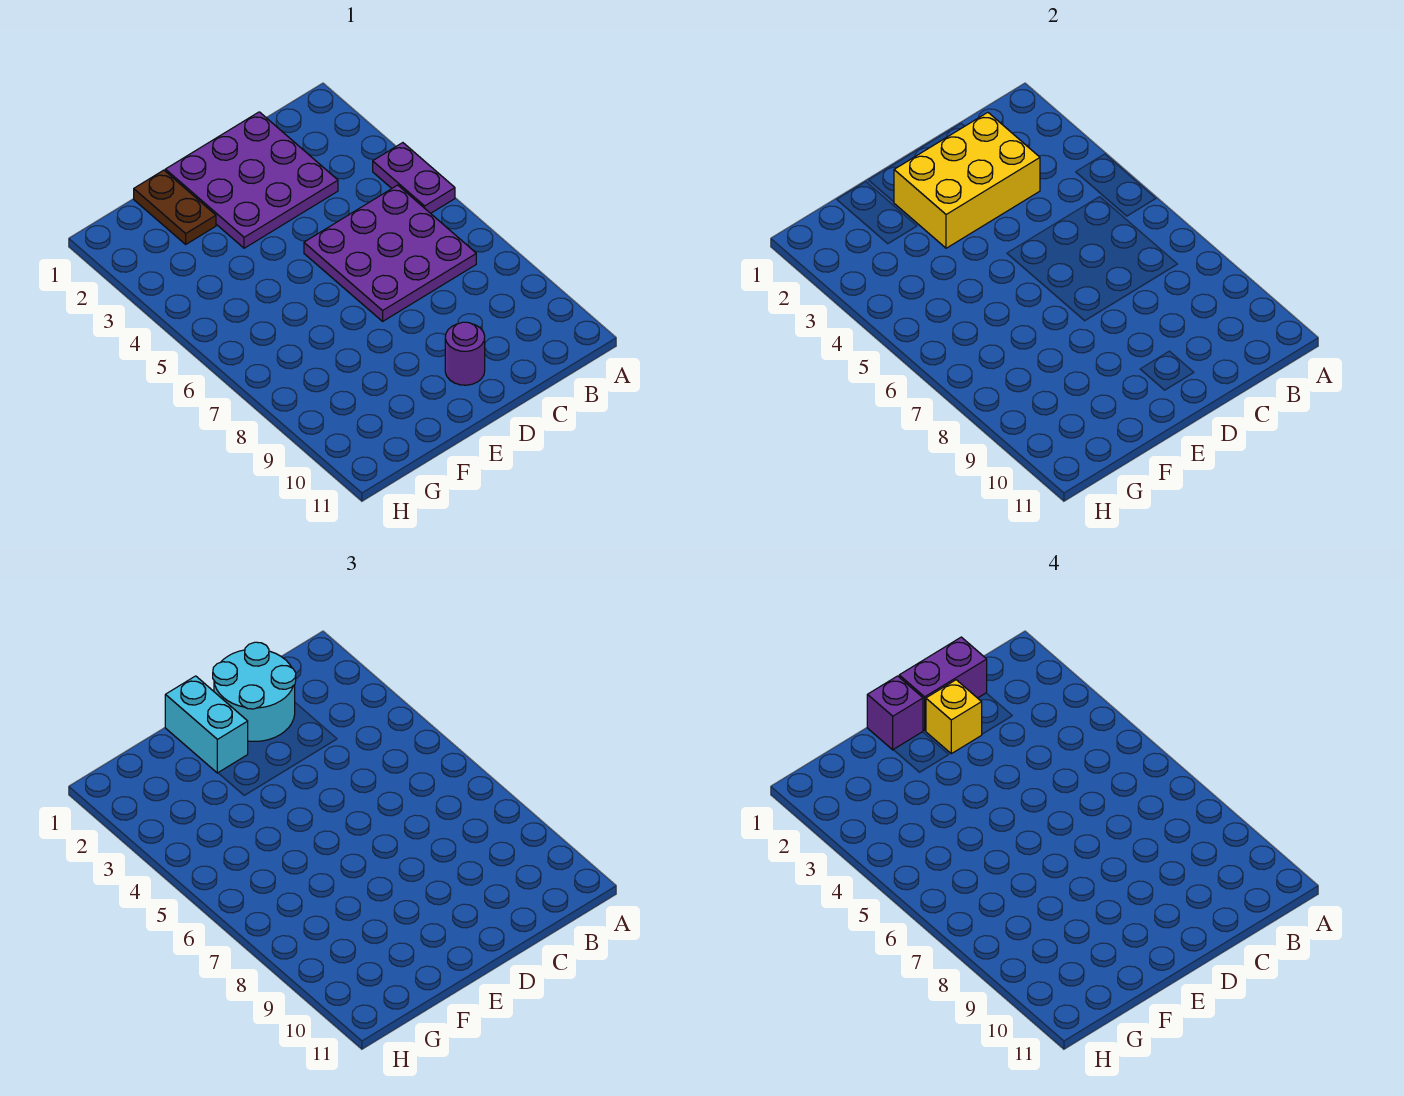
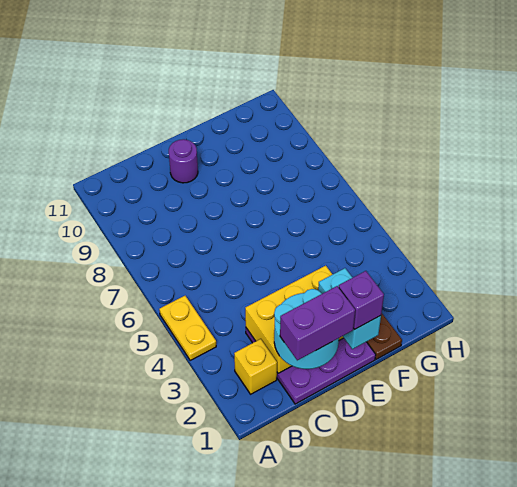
purple plate A4:A5 level 1 -> yellow plate A4:A5 level 1
purple plate B5:D7 level 1 -> none
yellow brick D2 level 4 -> yellow brick B2 level 1

